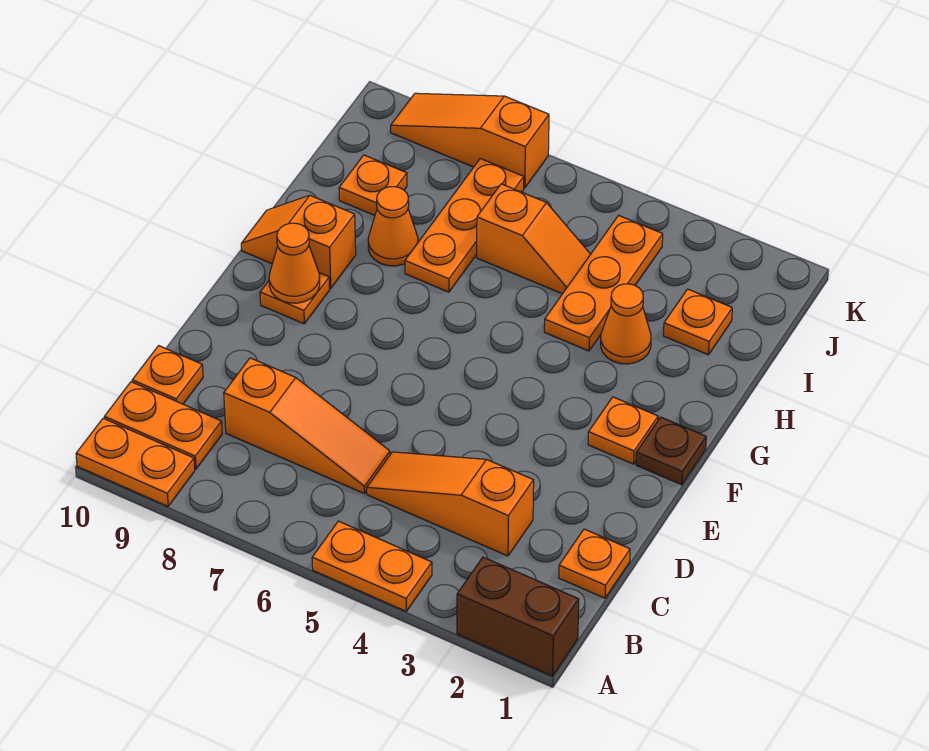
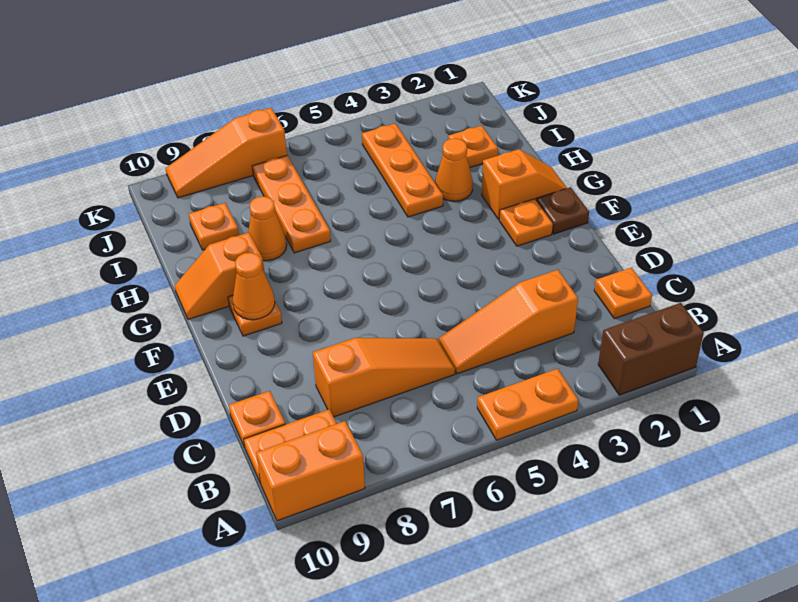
orange plate A9:A10 level 1 -> orange brick A9:A10 level 1
orange slope I5:I6 level 1 top 6 -> orange slope G1:G2 level 1 top 2

